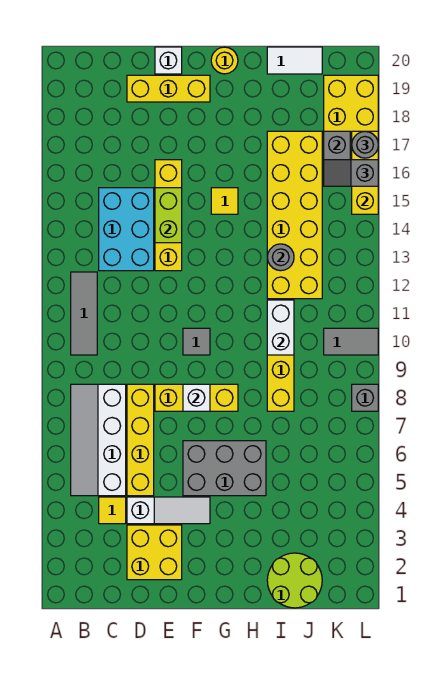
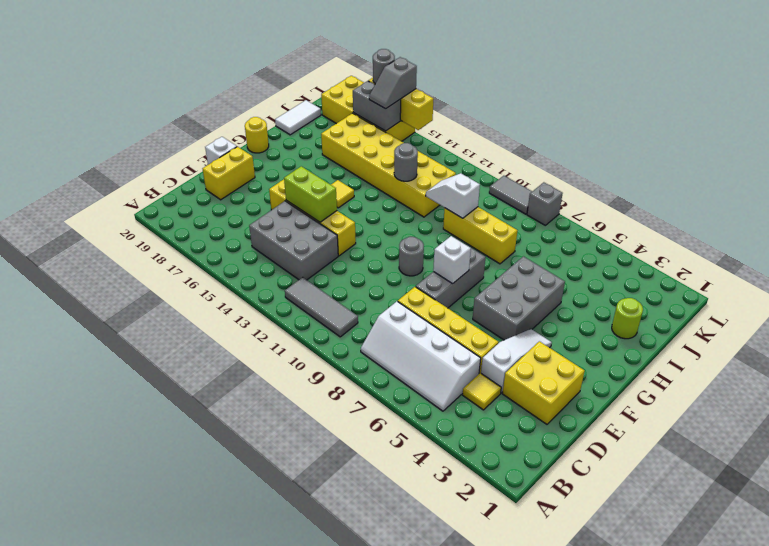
cyan brick C13:D15 level 1 -> grey brick C13:D15 level 1
yellow brick D19:F19 level 1 -> yellow brick D19:E19 level 1
yellow brick E8:G8 level 1 -> grey brick E8:G8 level 1
grey tile F10 level 1 -> grey round brick F10 level 1
lime round brick I1:J2 level 1 -> lime round brick I2 level 1
white brick I10:I11 level 2 -> white slope I10:I11 level 2 top 10
grey tile K10:L10 level 1 -> grey tile L9:L10 level 1

